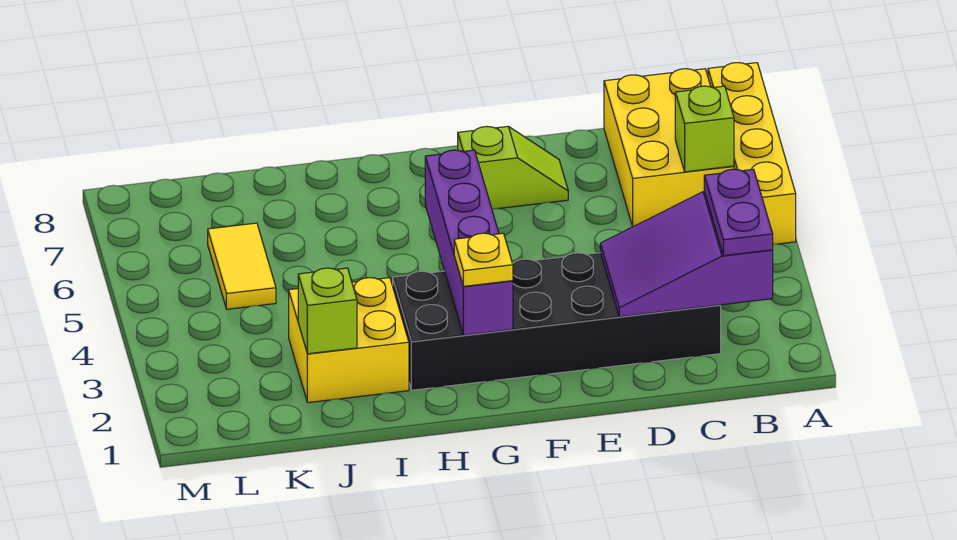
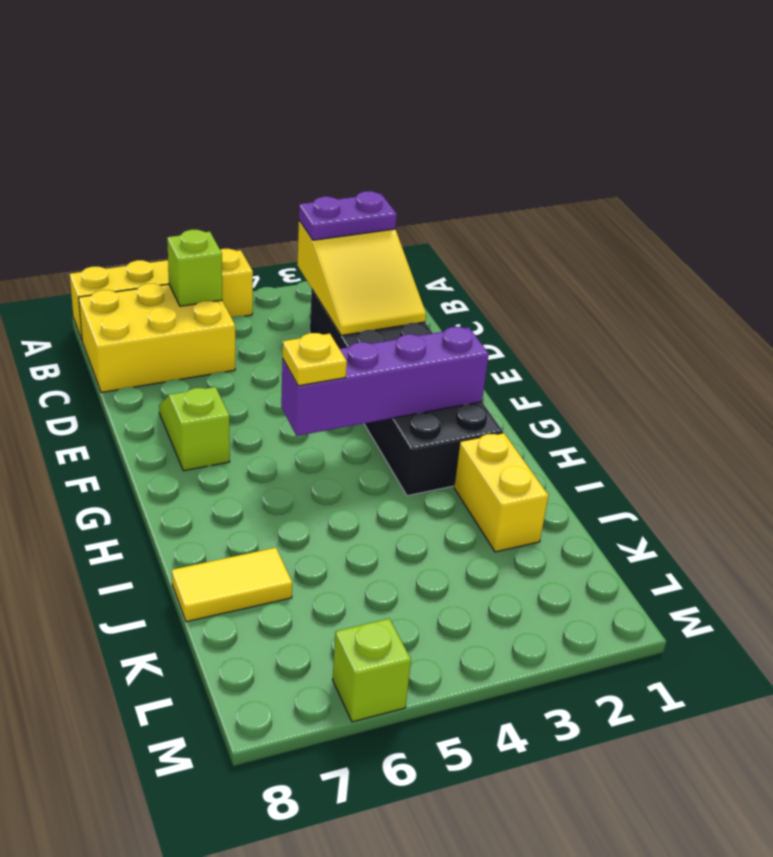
purple slope B2:D3 level 2 top B -> yellow slope B2:D3 level 2 top B
yellow plate G2 level 3 -> yellow plate G5 level 3
yellow brick I2:J3 level 1 -> yellow brick I2:J2 level 1
lime brick J2 level 2 -> lime brick M6 level 1
yellow tile K5:K6 level 1 -> yellow tile J7:J8 level 1

